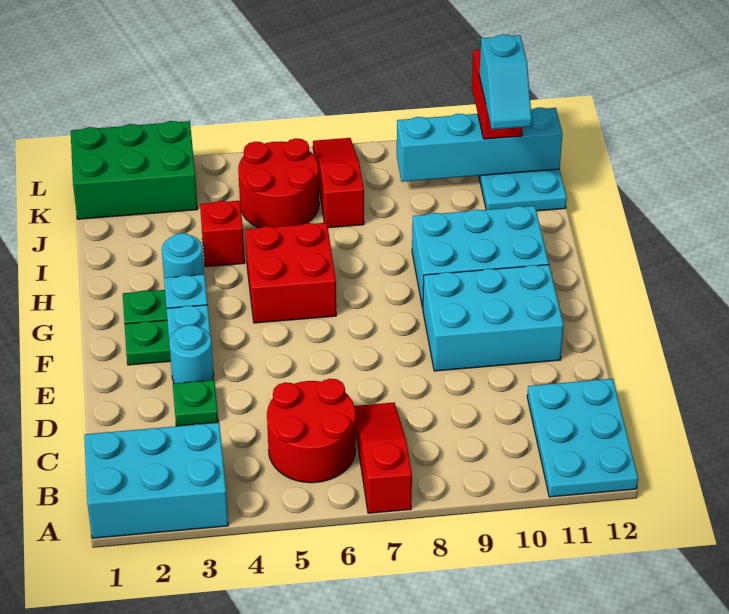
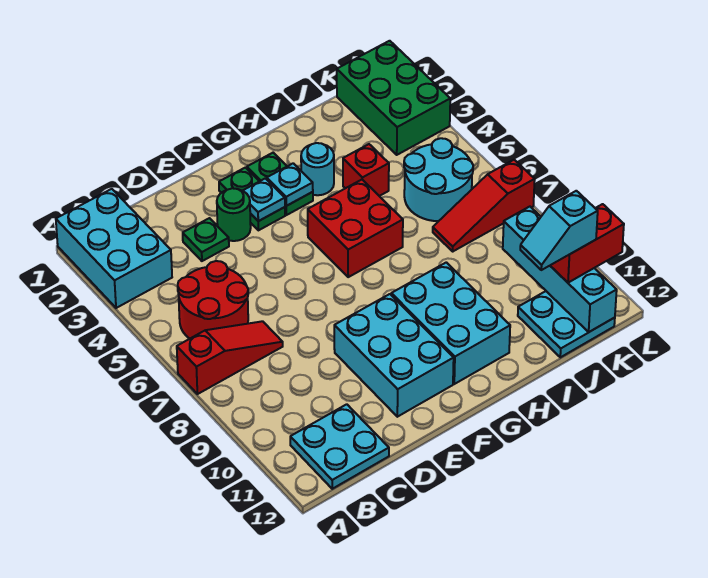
cyan plate A11:C12 level 1 -> cyan plate B11:C12 level 1
cyan round brick E3 level 1 -> green round brick E3 level 1
red round brick J5:K6 level 1 -> cyan round brick J5:K6 level 1
red slope J7:L7 level 1 top J -> red slope J7:L7 level 1 top L

